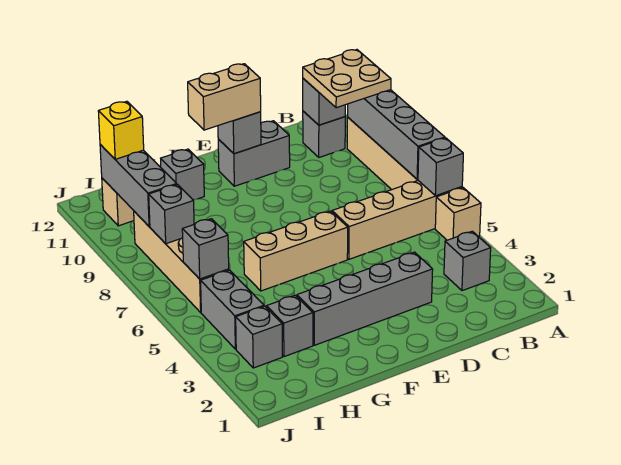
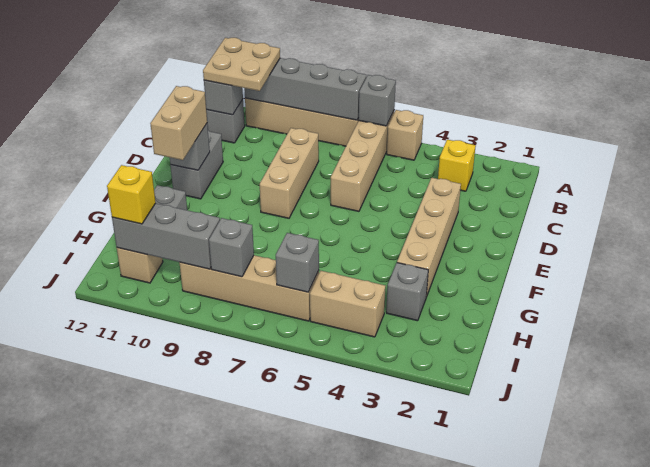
grey brick B3 level 1 -> yellow brick B3 level 1
grey brick D3:G3 level 1 -> tan brick D3:G3 level 1
tan brick E6:G6 level 1 -> tan brick C8:E8 level 1
grey brick I3 level 1 -> none
grey brick I4:I5 level 1 -> tan brick I4:I5 level 1

